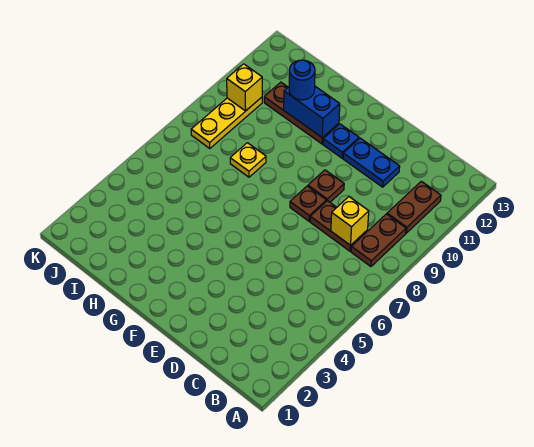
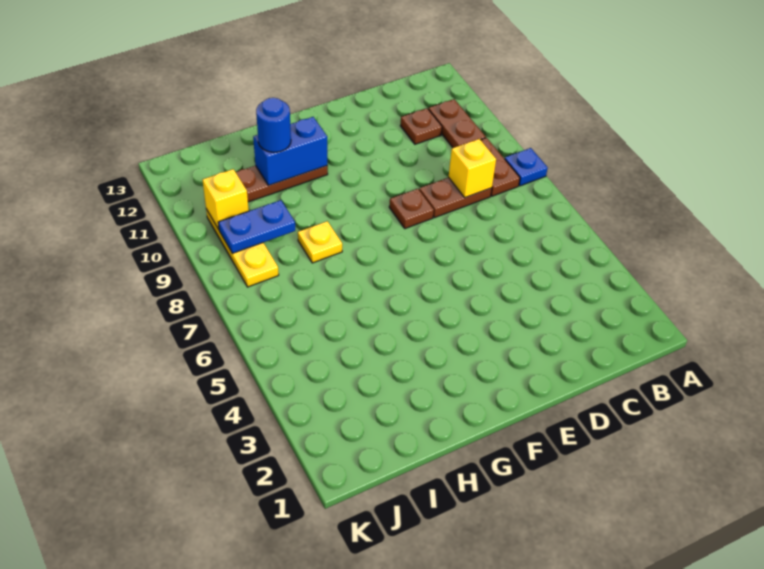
blue plate D11:E11 level 1 -> blue plate I9:J9 level 2
brown plate E9 level 1 -> brown plate C11 level 1
blue plate F11 level 1 -> blue plate A8 level 1

